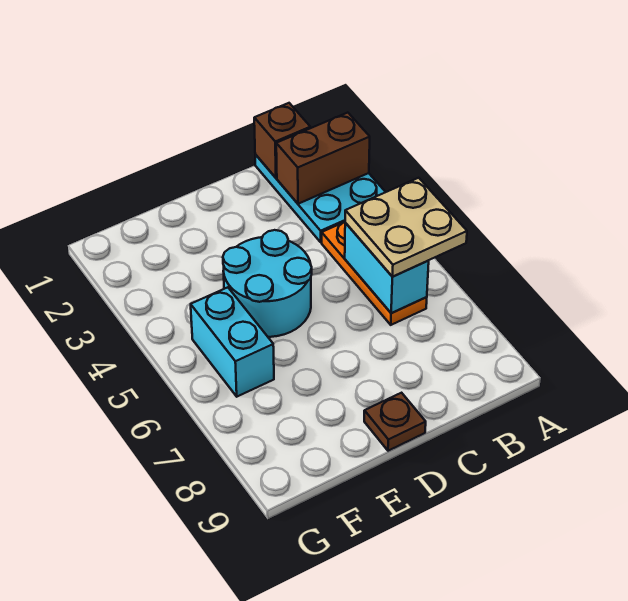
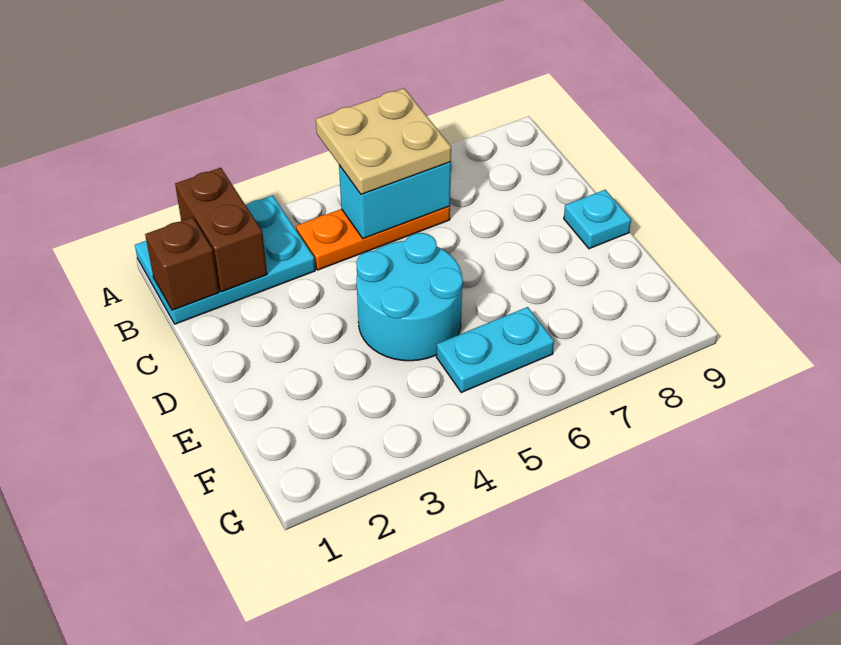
brown plate D9 level 1 -> cyan plate D9 level 1
cyan brick F5:F6 level 1 -> cyan plate F5:F6 level 1

